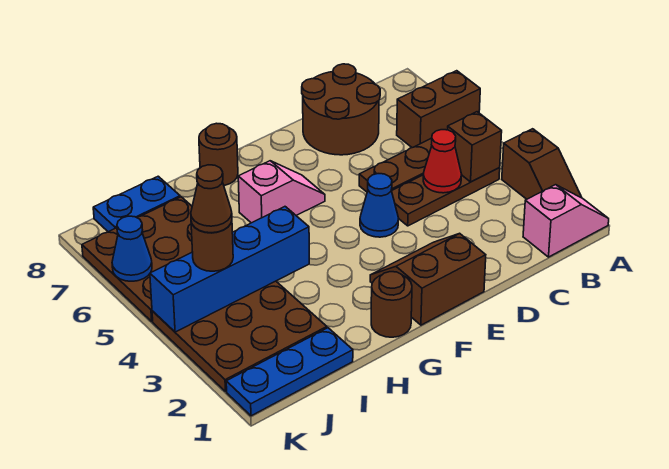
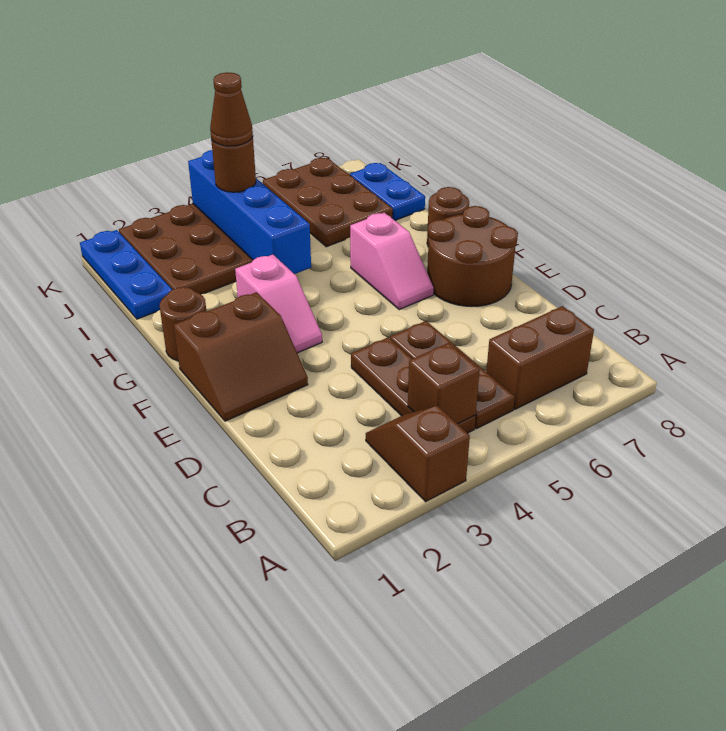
pink slope A1:B1 level 1 top B -> pink slope F3:G3 level 1 top G
brown slope A2:A3 level 1 top 3 -> brown slope A3:B3 level 1 top A
brown brick A6:B6 level 1 -> brown brick B6:B7 level 1
red cone C4 level 2 -> none
brown round brick C7:D8 level 1 -> brown round brick E7:F8 level 1
brown slope E1:F2 level 1 top 1 -> brown slope E1:F2 level 1 top F
blue cone E4 level 1 -> none
brown plate I5:K7 level 1 -> brown plate I6:K7 level 1
blue cone K6 level 2 -> none

